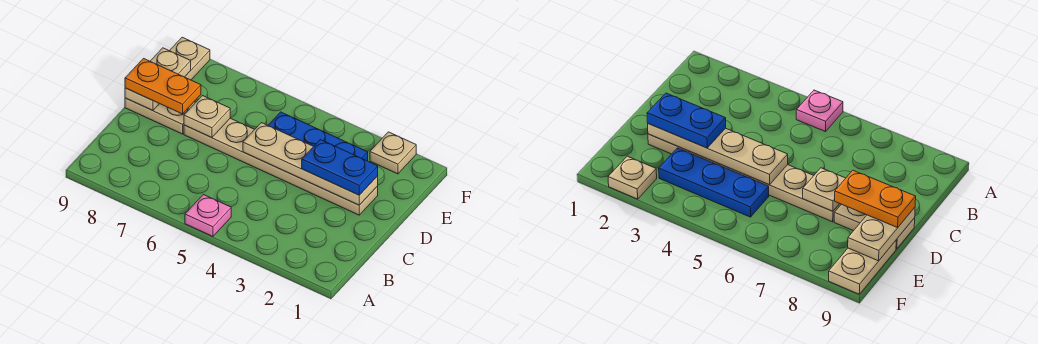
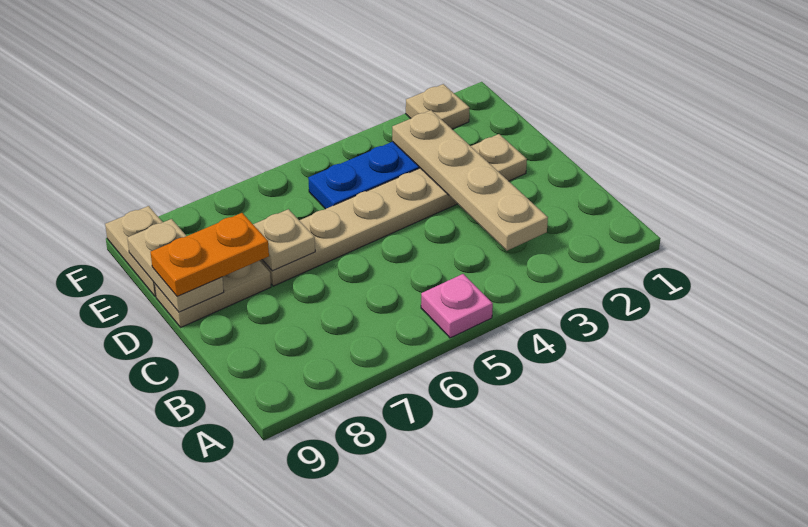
tan plate D2:D5 level 2 -> tan plate B3:E3 level 2
blue plate D2:D3 level 3 -> none

